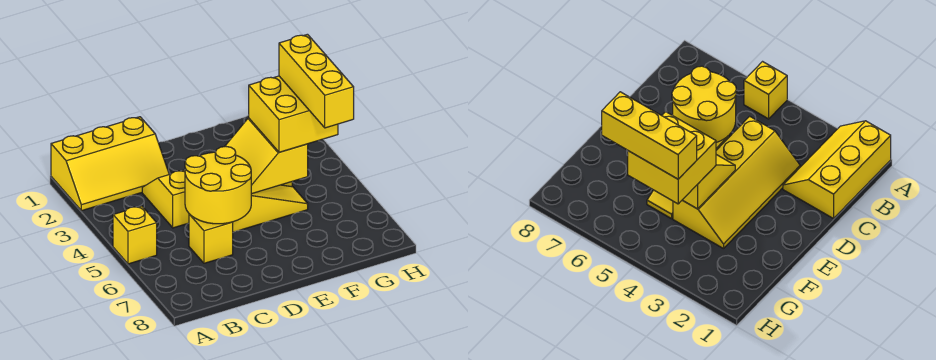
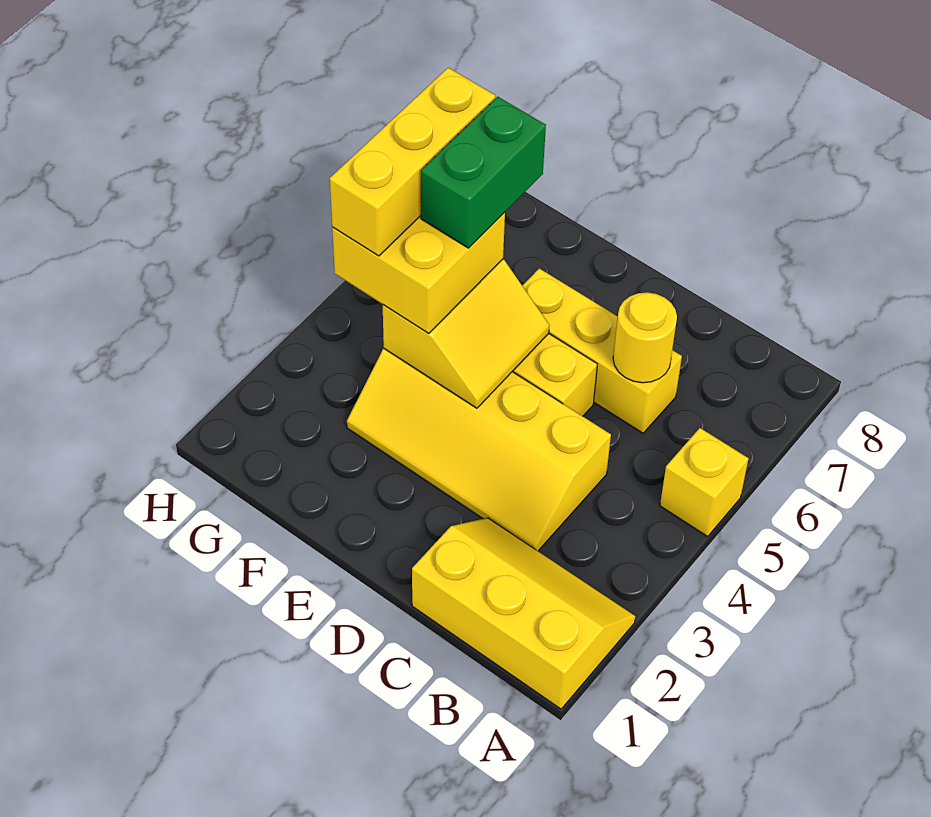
yellow round brick C5:D6 level 2 -> yellow round brick C6 level 2
yellow brick C6 level 1 -> yellow brick C6:E6 level 1
none -> green brick F5:F6 level 4

